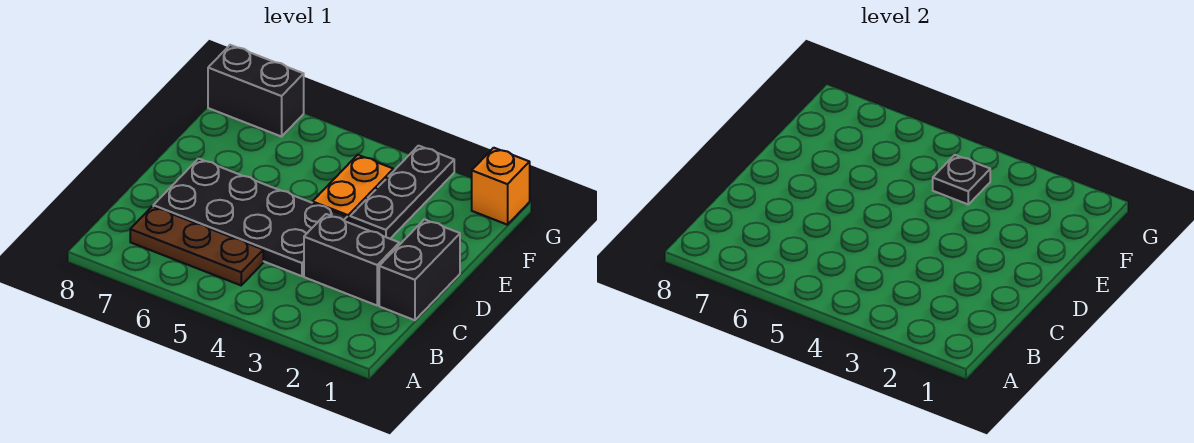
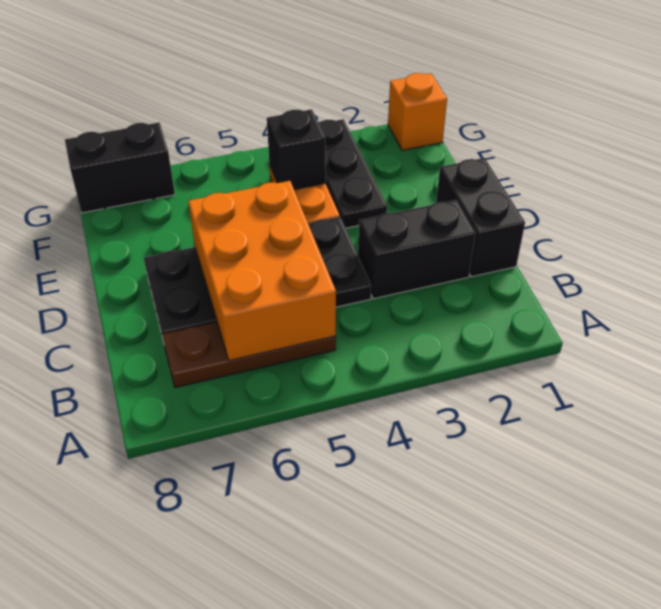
none -> orange brick B5:D6 level 2
black plate F4 level 2 -> black brick F4 level 2

